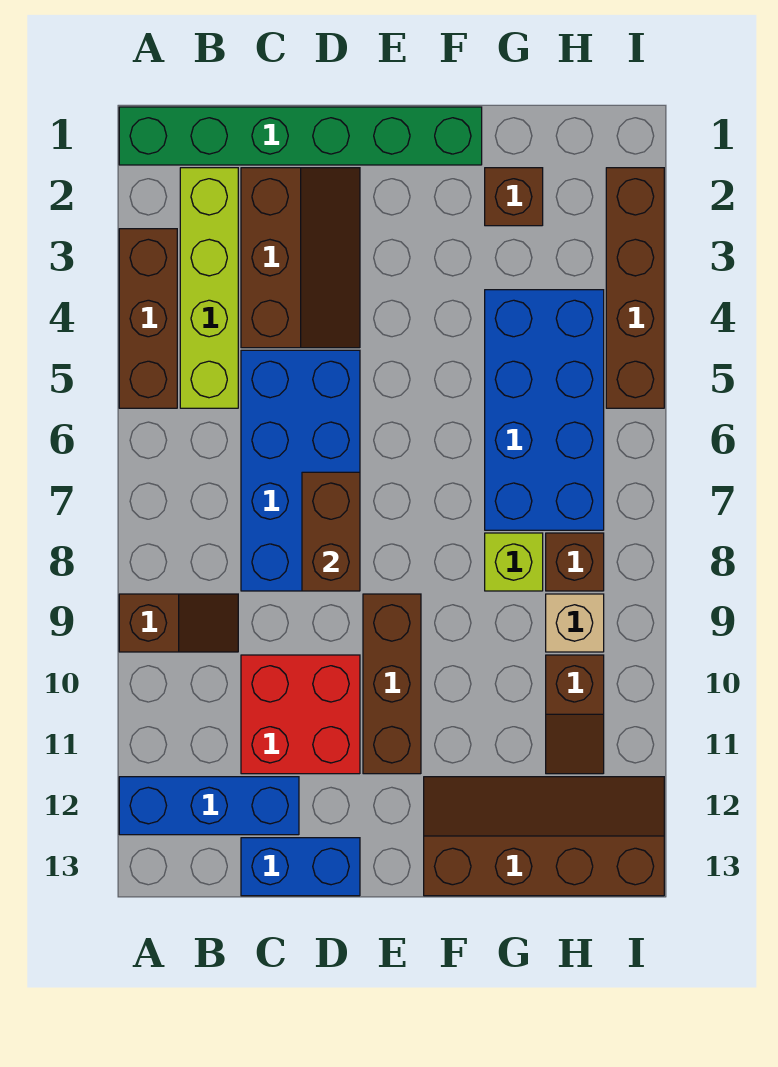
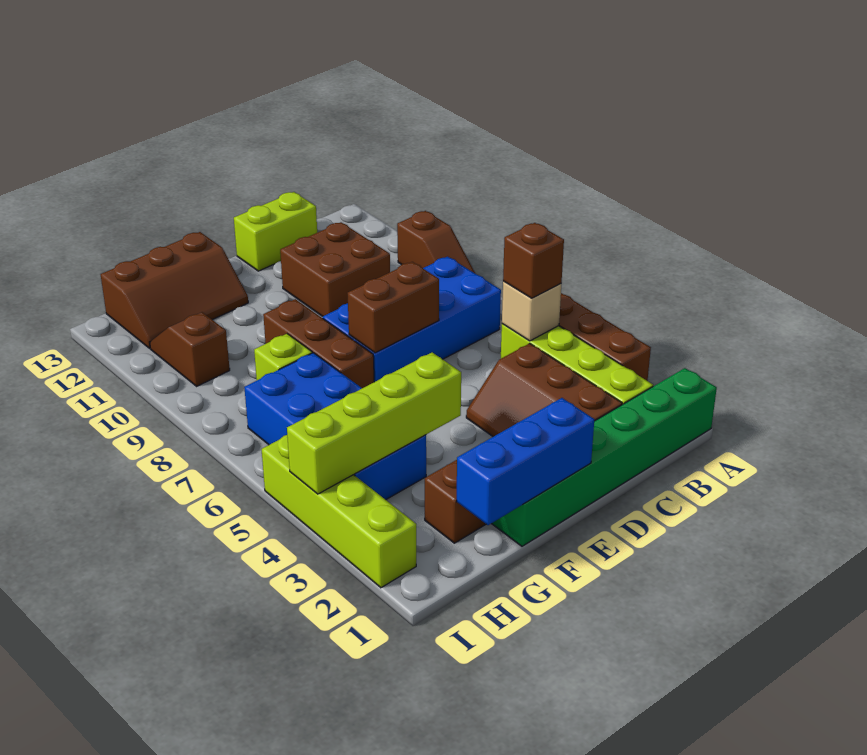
brown slope A9:B9 level 1 top A -> brown slope A9:A10 level 1 top 10
blue brick A12:C12 level 1 -> blue brick E1:G1 level 2
blue brick C5:D8 level 1 -> blue brick B7:E8 level 1
red brick C10:D11 level 1 -> brown brick C10:D11 level 1
blue brick C13:D13 level 1 -> lime brick C13:D13 level 1
brown brick D7:D8 level 2 -> brown brick D7:E7 level 2
brown brick E9:E11 level 1 -> brown brick F7:F9 level 1
none -> lime brick F4:I4 level 2
brown slope F12:I13 level 1 top 13 -> brown slope F12:H13 level 1 top 13
brown brick H8 level 1 -> brown brick B5 level 3
tan brick H9 level 1 -> tan brick B5 level 2
brown brick I2:I5 level 1 -> lime brick I2:I5 level 1

